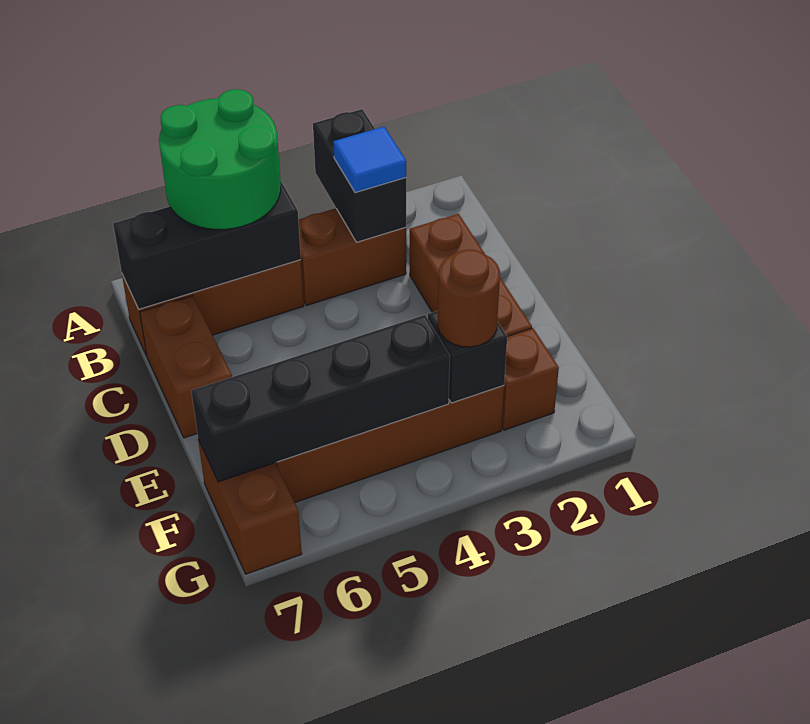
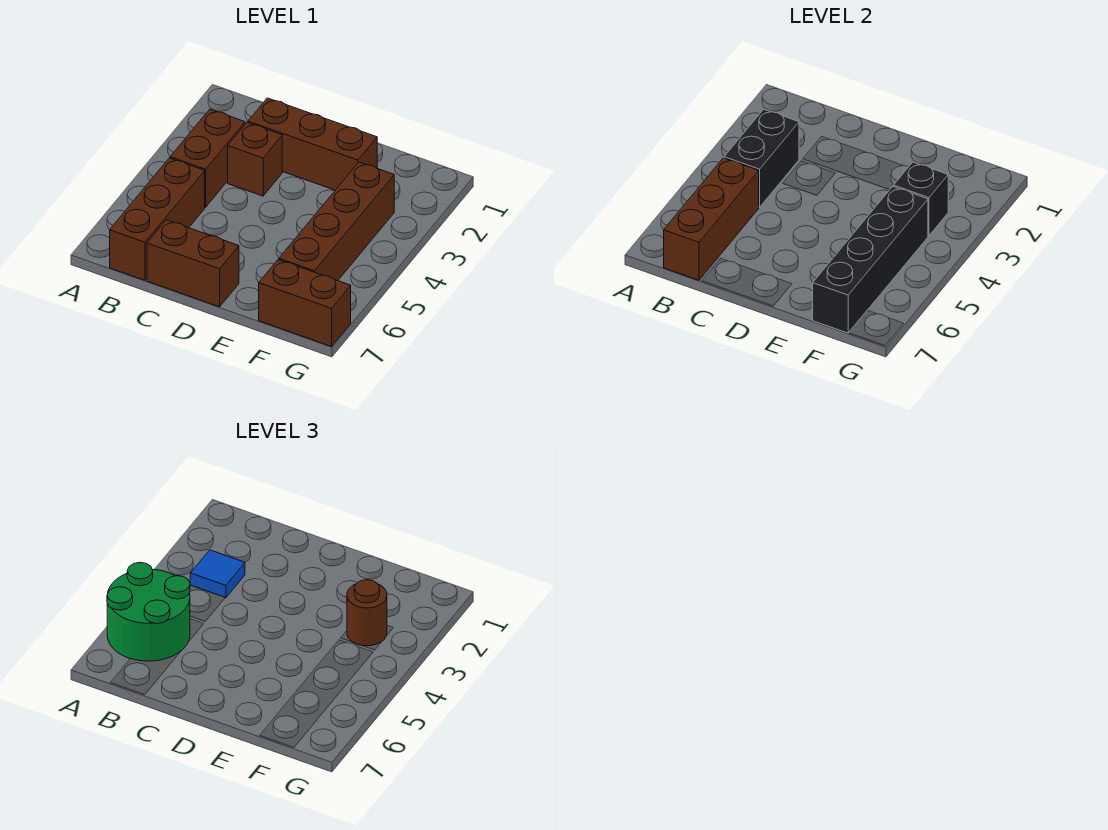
black brick A3:B3 level 2 -> black brick B3:B4 level 2
black brick B5:B7 level 2 -> brown brick B5:B7 level 2
brown brick F2 level 1 -> brown brick C3 level 1

